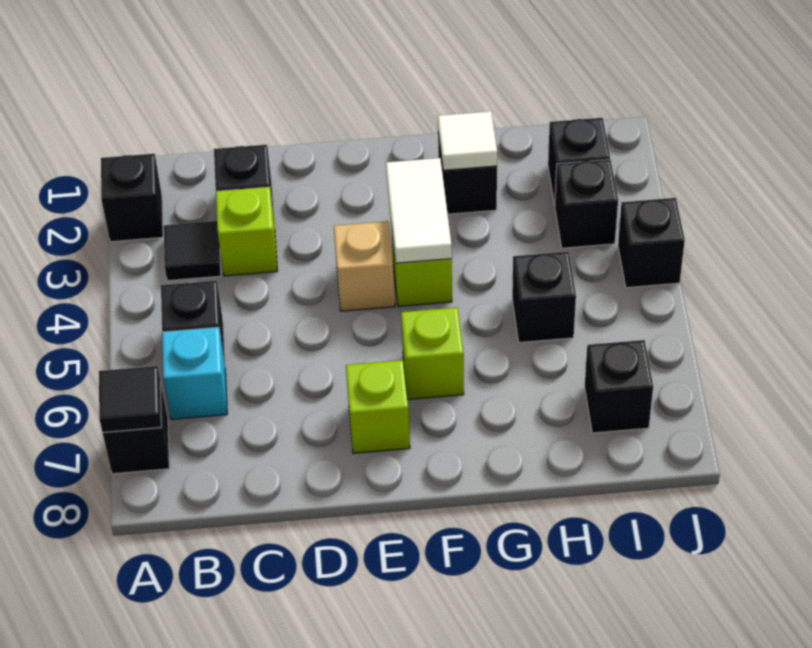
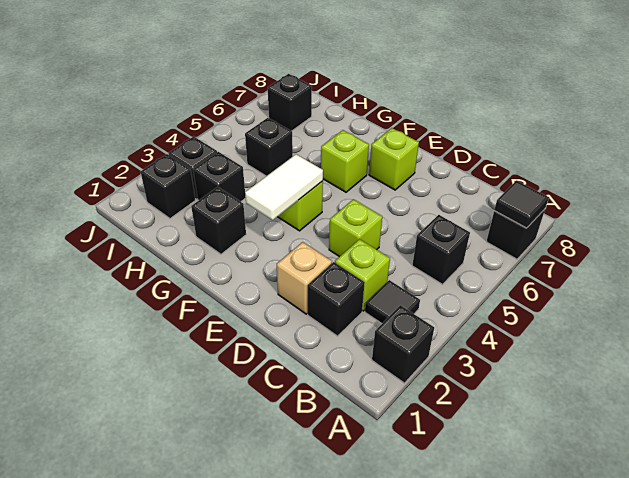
cyan brick B6 level 1 -> none
none -> lime brick D4 level 1
tan brick E4 level 1 -> tan brick D2 level 1
white tile G2 level 2 -> none
black brick J4 level 1 -> black brick H3 level 1

